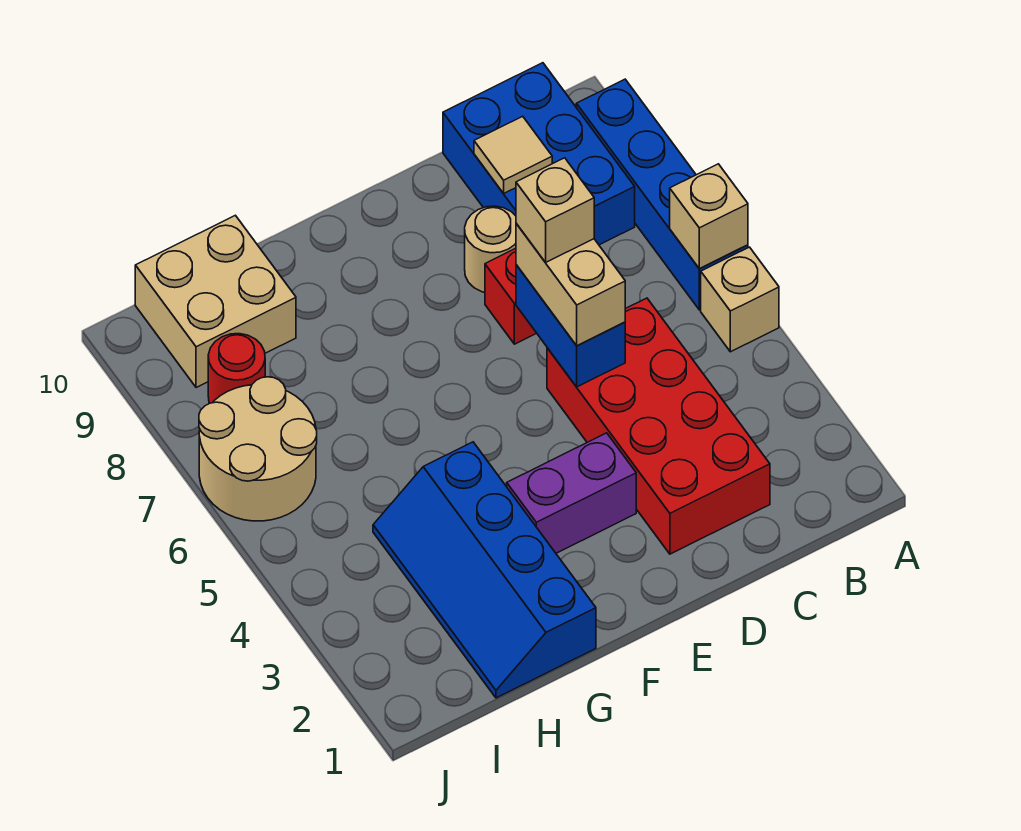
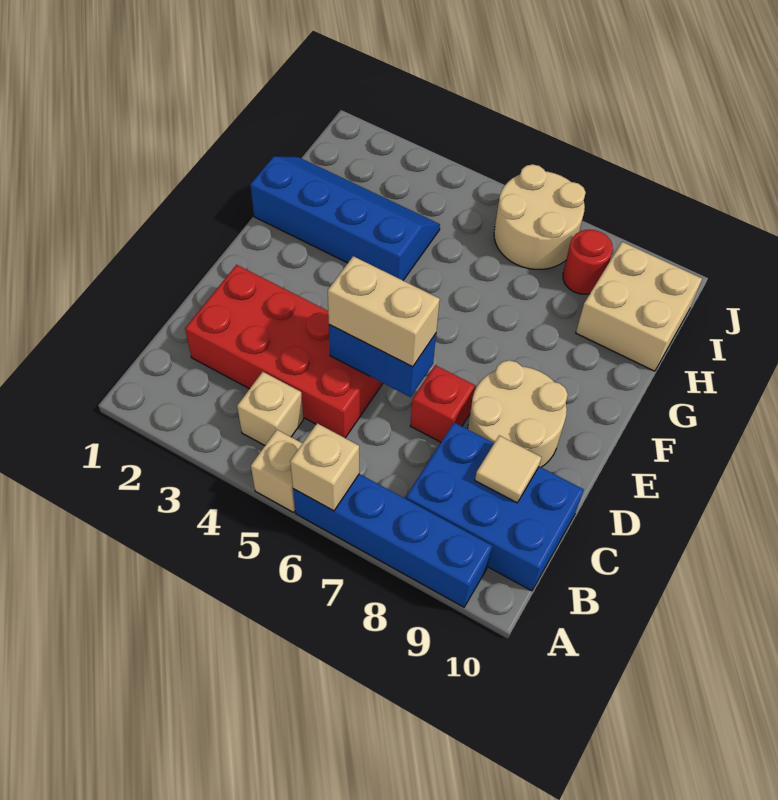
tan brick D6 level 4 -> tan brick B4 level 1
tan round brick D8 level 1 -> tan round brick D8:E9 level 1
purple brick E3:F3 level 1 -> none

